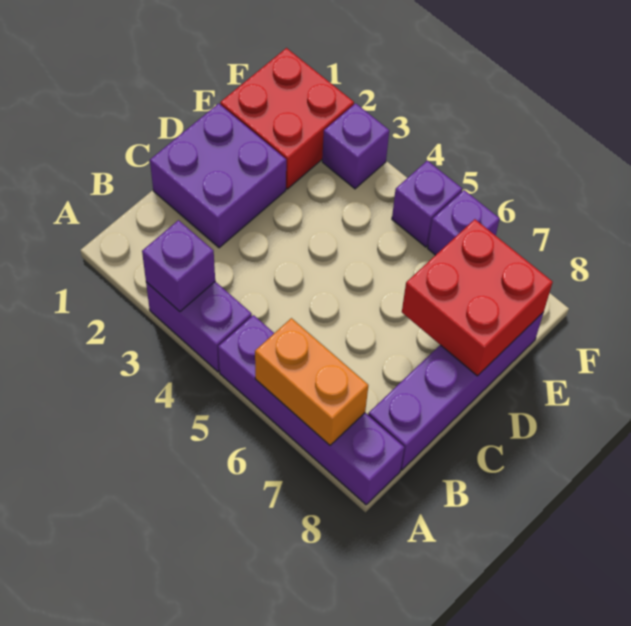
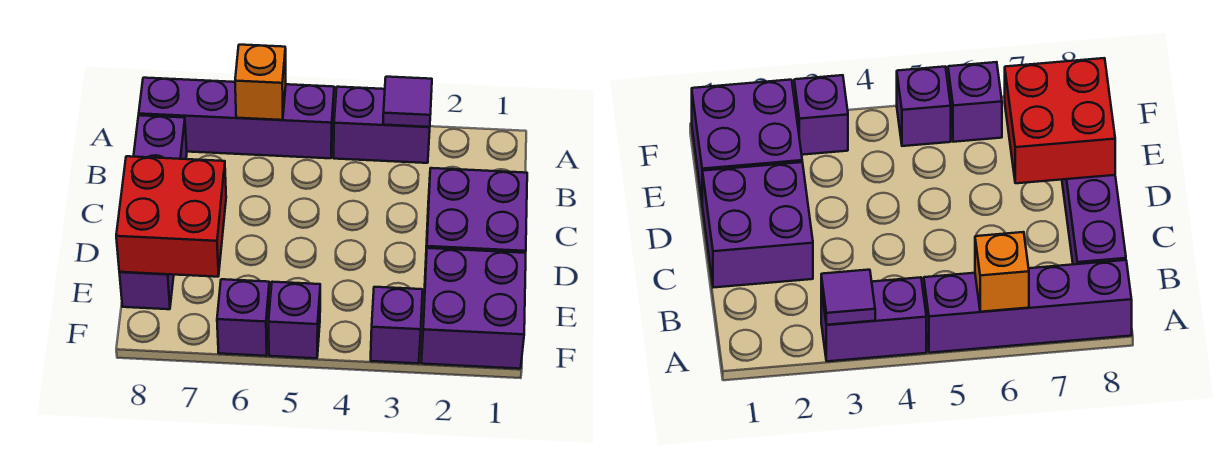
purple brick A3 level 2 -> purple tile A3 level 2
orange brick A6:A7 level 2 -> orange brick A6 level 2
red brick E1:F2 level 1 -> purple brick E1:F2 level 1

